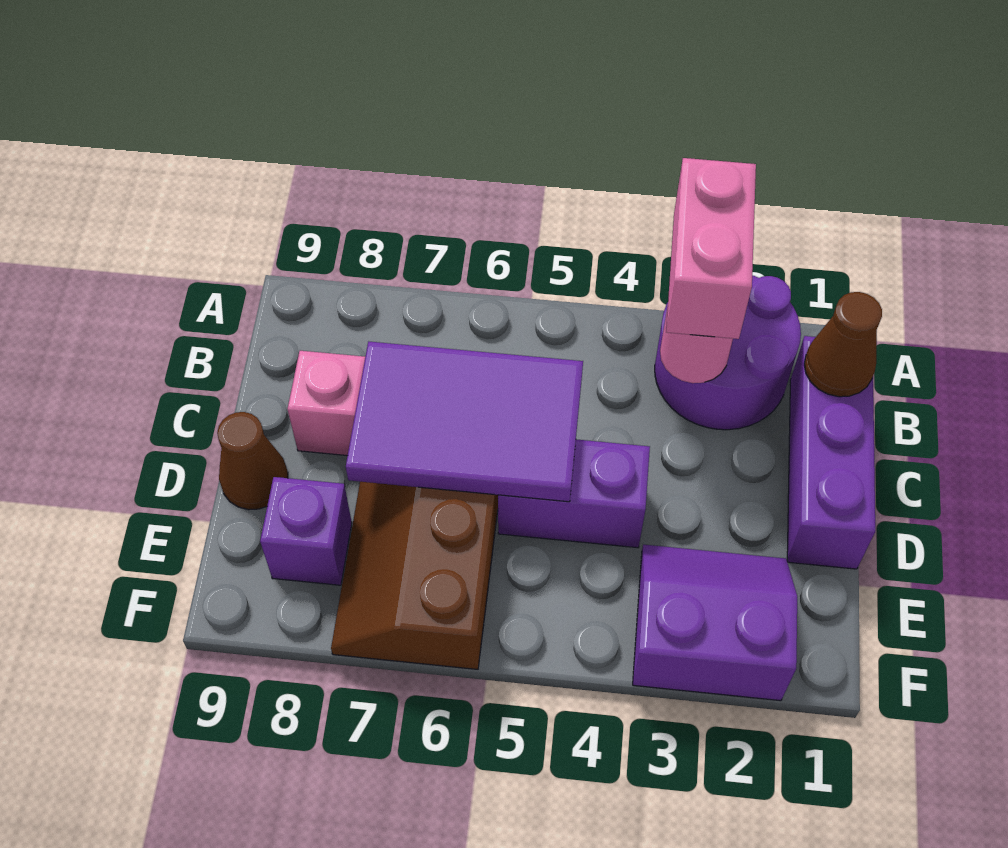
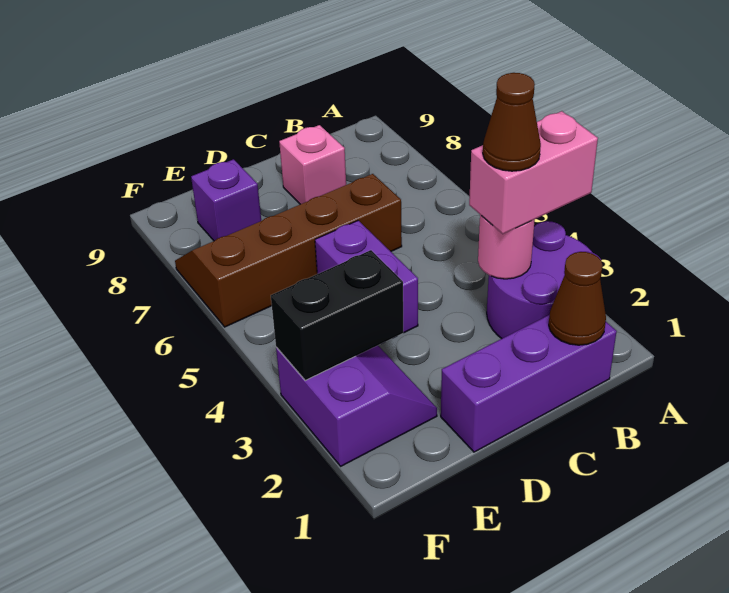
purple tile C5:D7 level 2 -> none
brown cone D9 level 1 -> brown cone B3 level 4
none -> black brick E3:F3 level 2

